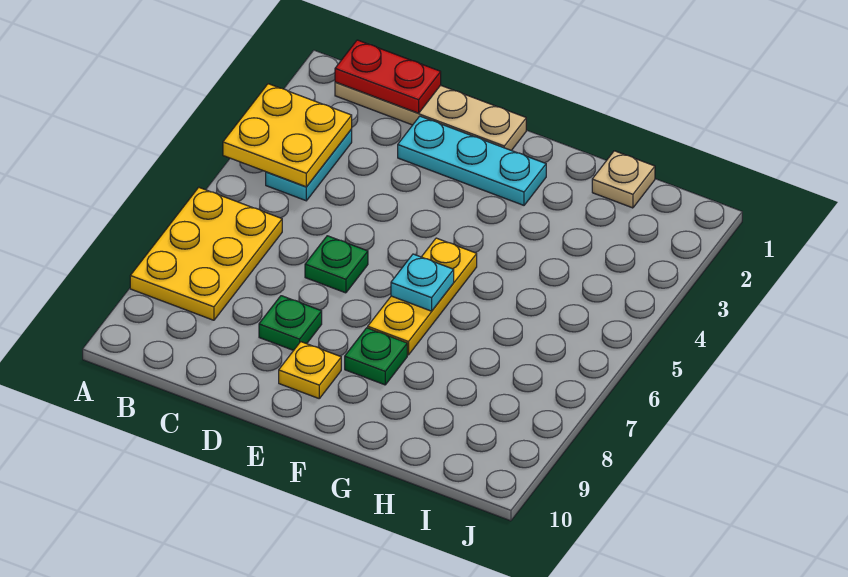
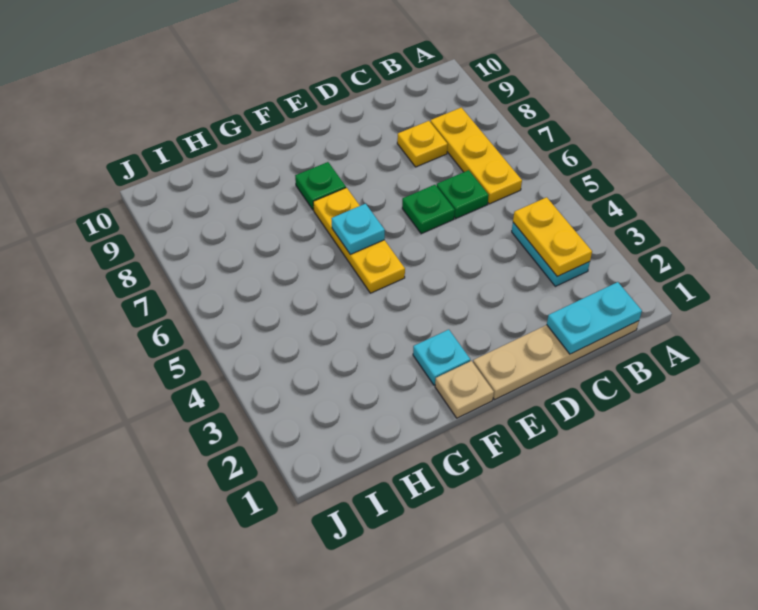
yellow plate A3:B4 level 2 -> yellow plate B3:B4 level 2
yellow plate A6:B8 level 1 -> yellow plate B6:B8 level 1
red plate B1:C1 level 2 -> cyan plate B1:C1 level 2
cyan plate D2:F2 level 1 -> cyan plate F2 level 1
green plate D8 level 1 -> green plate C6 level 1
yellow plate E9 level 1 -> yellow plate C8 level 1
tan plate H1 level 1 -> tan plate F1 level 1

